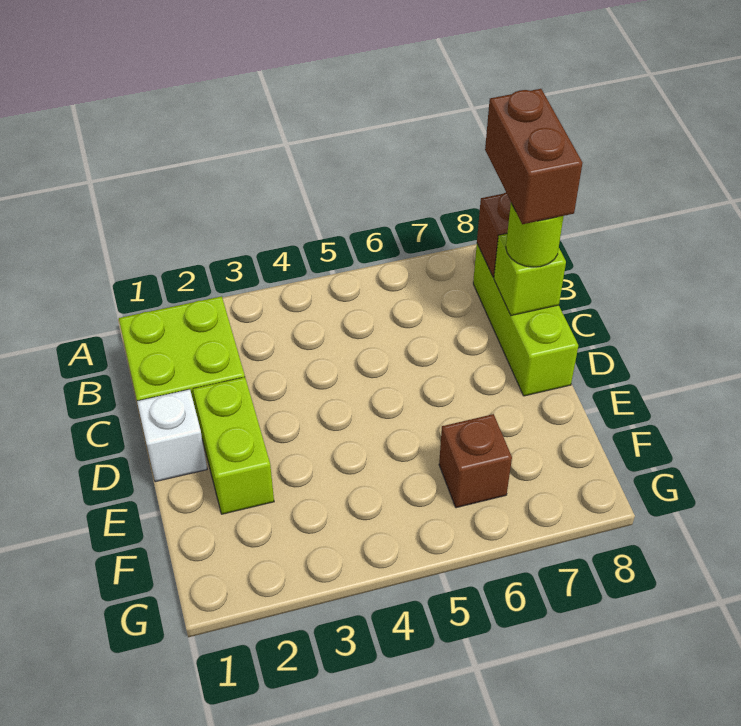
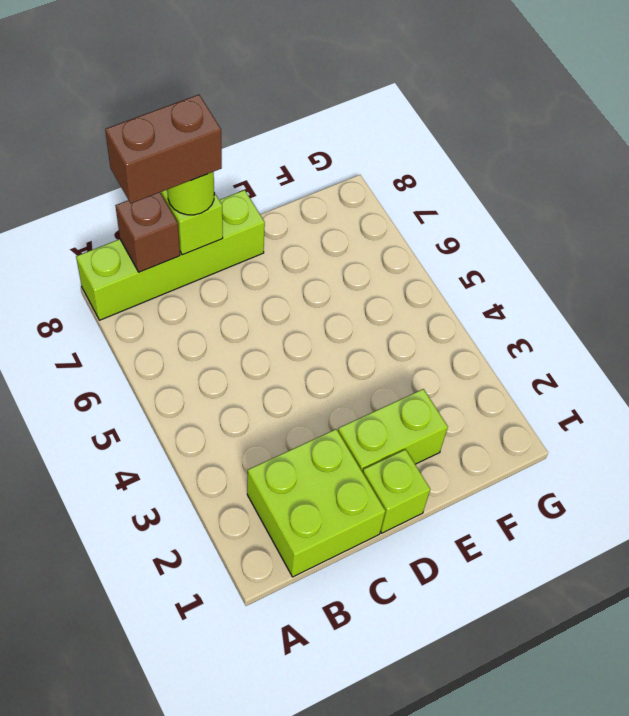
lime brick B8:D8 level 1 -> lime brick A8:D8 level 1
white brick D1 level 1 -> lime brick D1 level 1
brown brick F6 level 1 -> none

